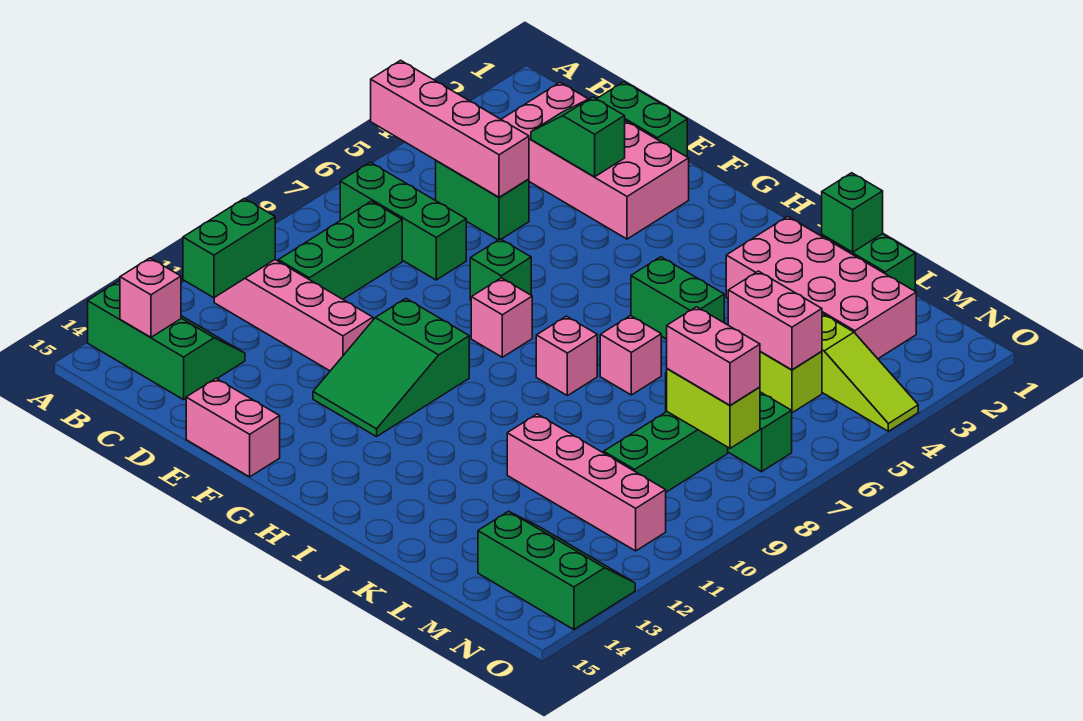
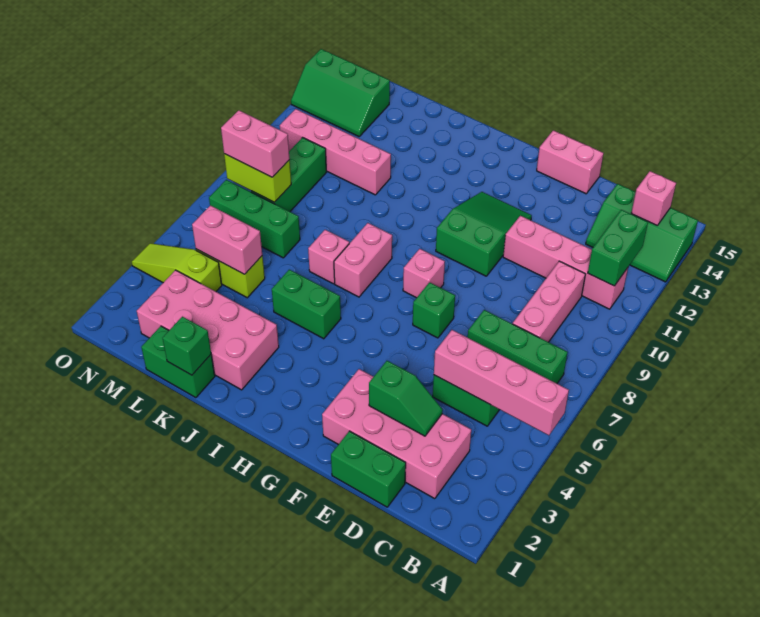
green brick C8:C10 level 1 -> pink brick C8:C10 level 1
pink brick I8 level 1 -> pink brick I7:I8 level 1

